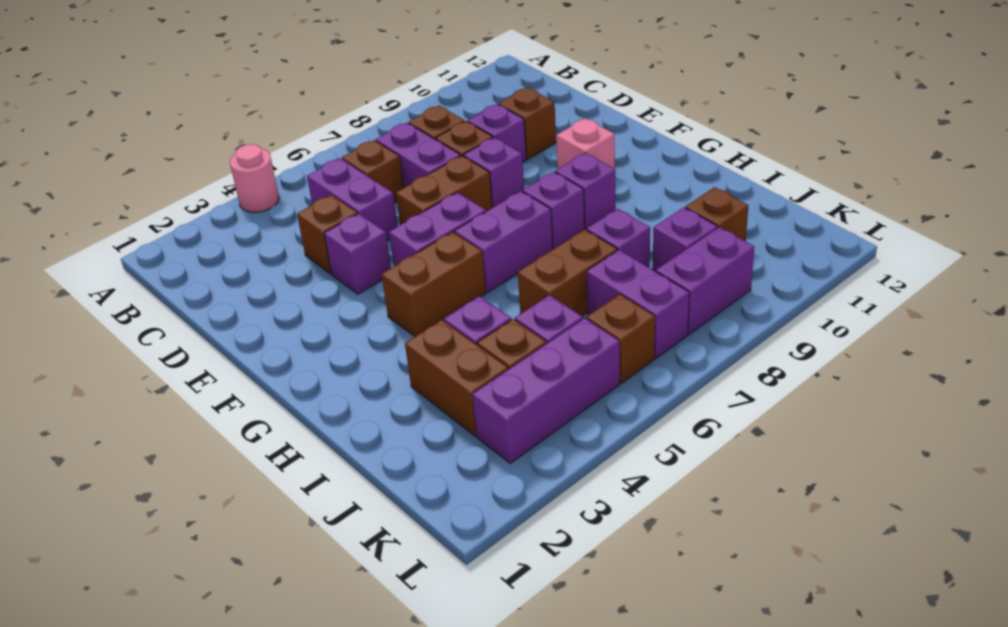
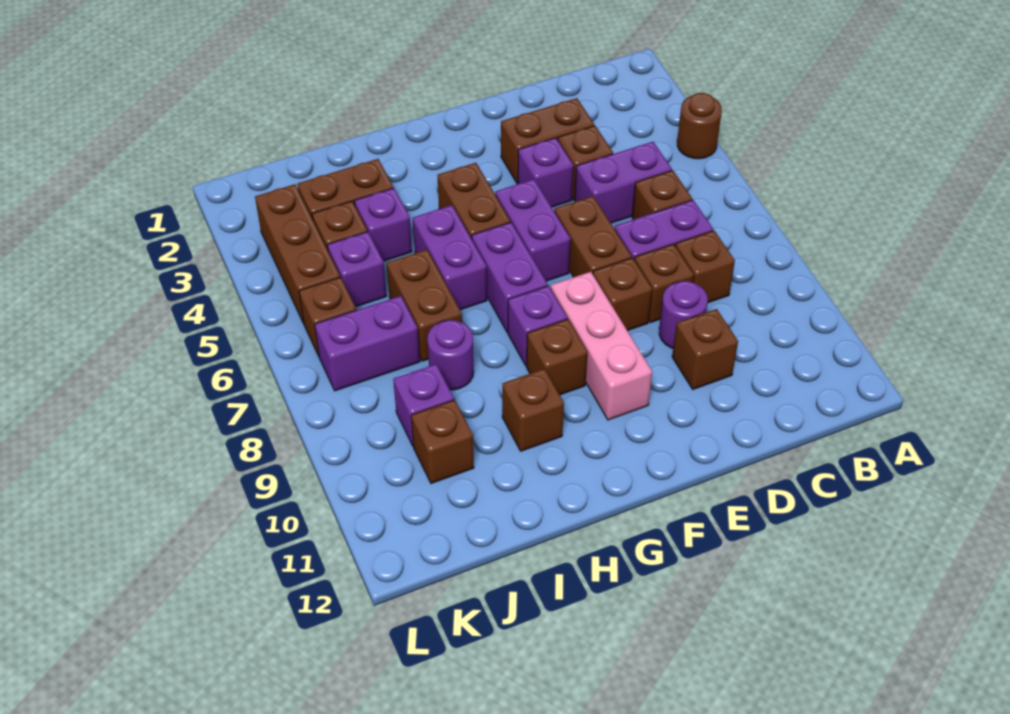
pink round brick A4 level 1 -> brown round brick A4 level 1
none -> brown brick D3:E3 level 1
purple brick D9 level 1 -> purple round brick D9 level 1
purple brick E8 level 1 -> brown brick E8 level 1
pink brick F10 level 1 -> pink brick F8:F10 level 1
purple brick G9 level 1 -> brown brick G9 level 1
none -> brown brick H10 level 1
purple brick I8 level 1 -> purple round brick I8 level 1
purple brick K3:K5 level 1 -> brown brick K3:K5 level 1
purple brick K8:K9 level 1 -> purple brick H5:H6 level 1

